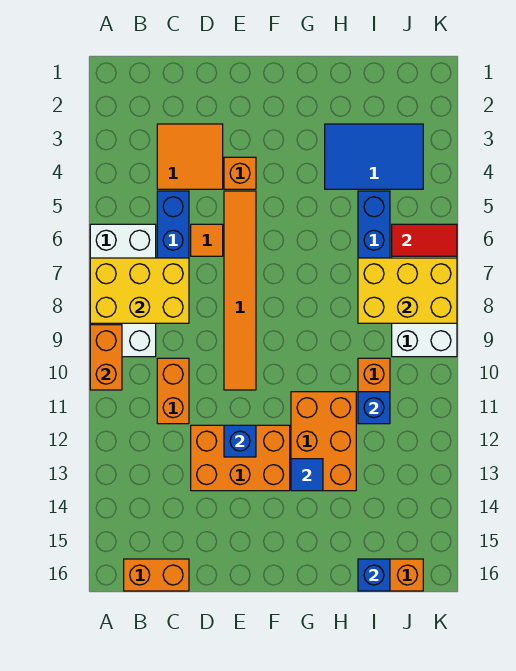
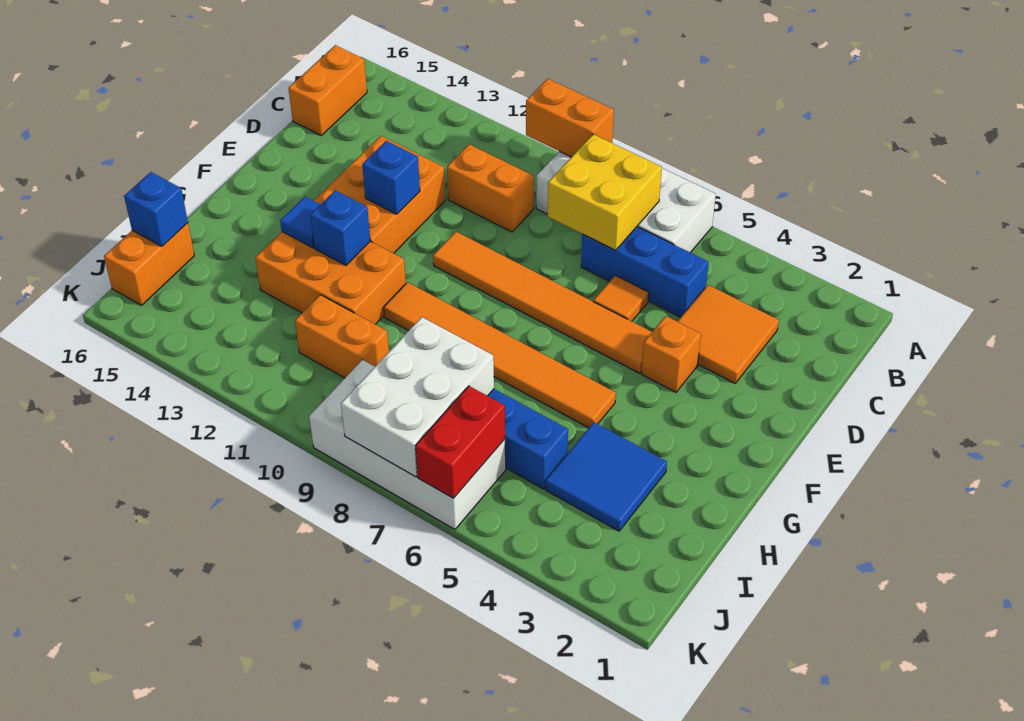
yellow brick A7:C8 level 2 -> yellow brick B7:C8 level 2
none -> orange tile G5:G10 level 1
blue tile H3:J4 level 1 -> blue tile H3:I4 level 1
yellow brick I7:K8 level 2 -> white brick I7:K8 level 2
blue brick I11 level 2 -> blue brick G12 level 2
red tile J6:K6 level 2 -> red brick J6:K6 level 2

